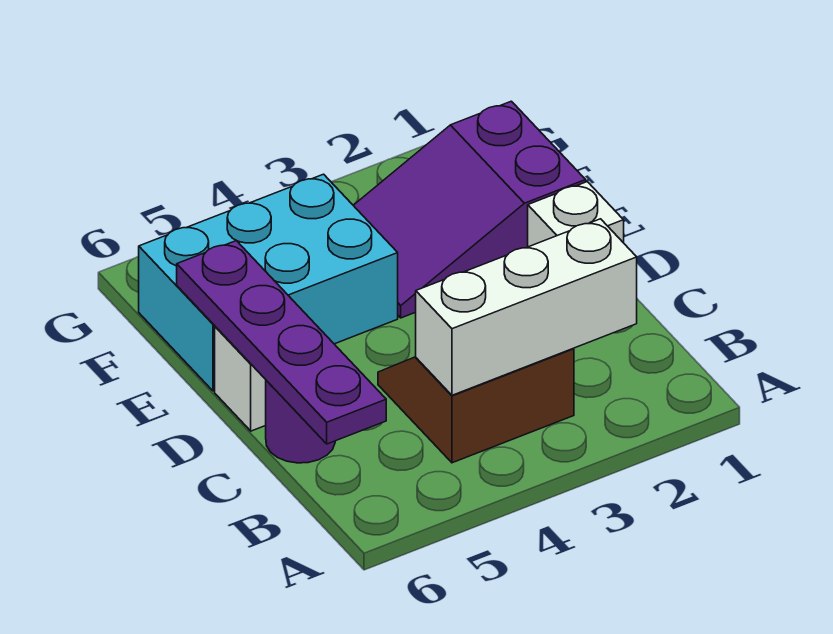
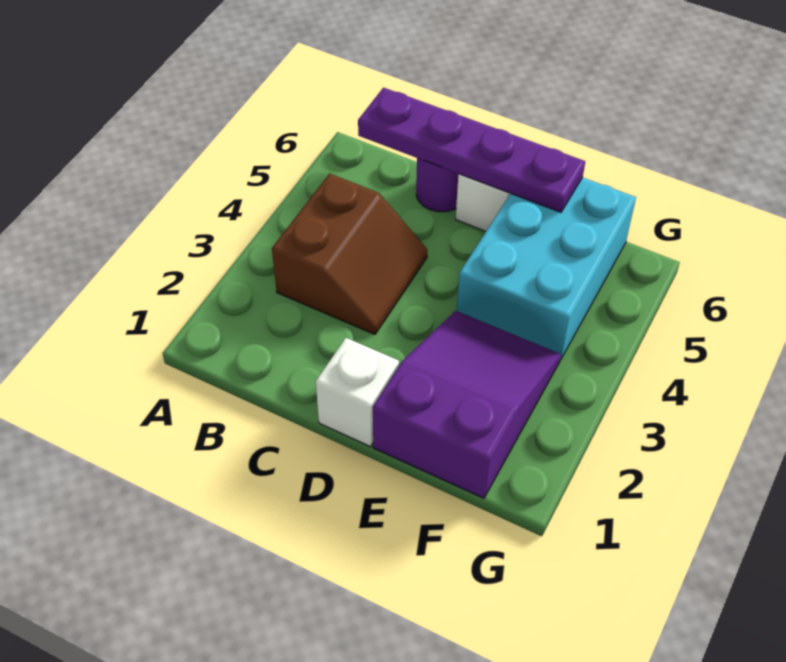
white brick B2:B4 level 2 -> none

